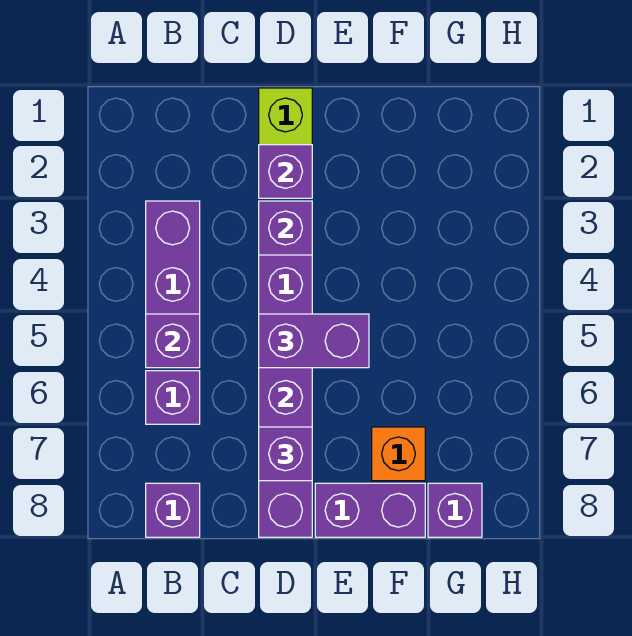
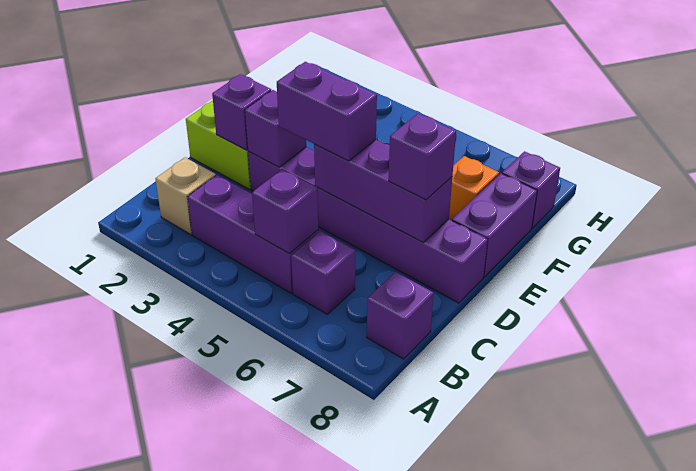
none -> tan brick B2 level 1
purple brick D5:E5 level 3 -> purple brick D4:D5 level 3

